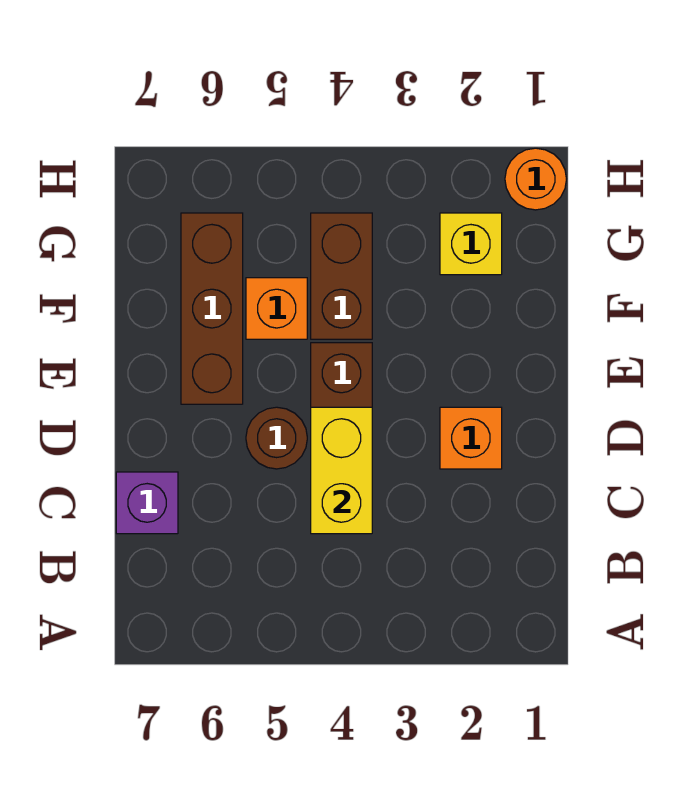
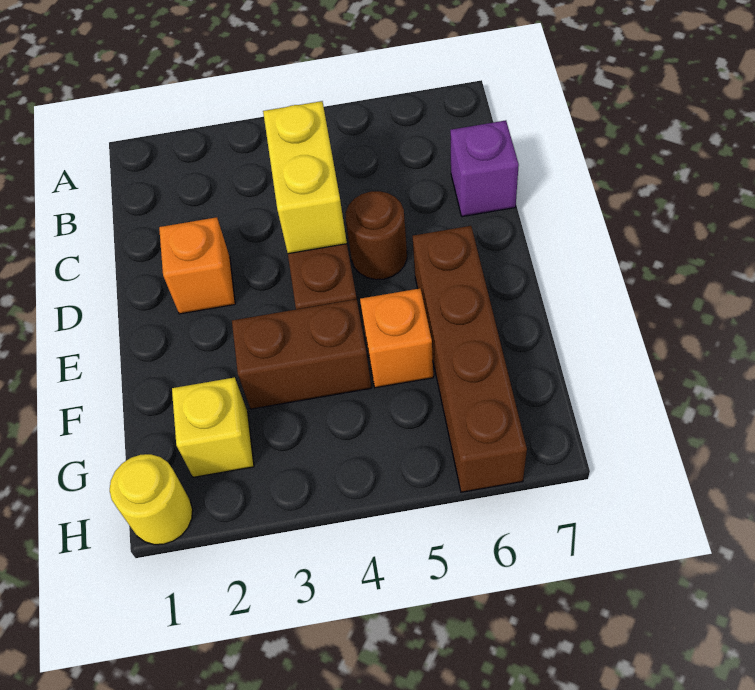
brown brick E6:G6 level 1 -> brown brick E6:H6 level 1
brown brick F4:G4 level 1 -> brown brick F3:F4 level 1
orange round brick H1 level 1 -> yellow round brick H1 level 1

